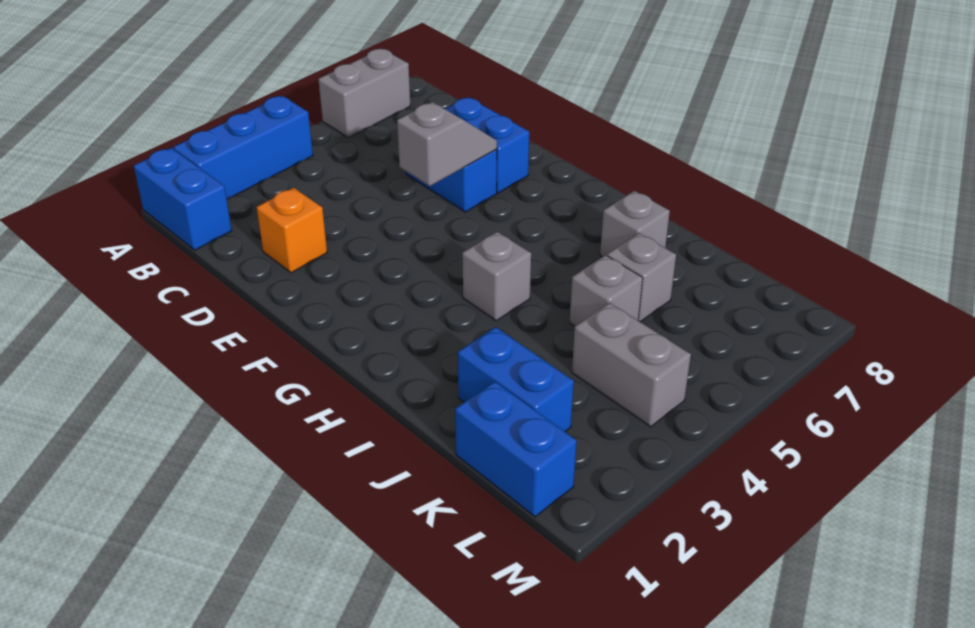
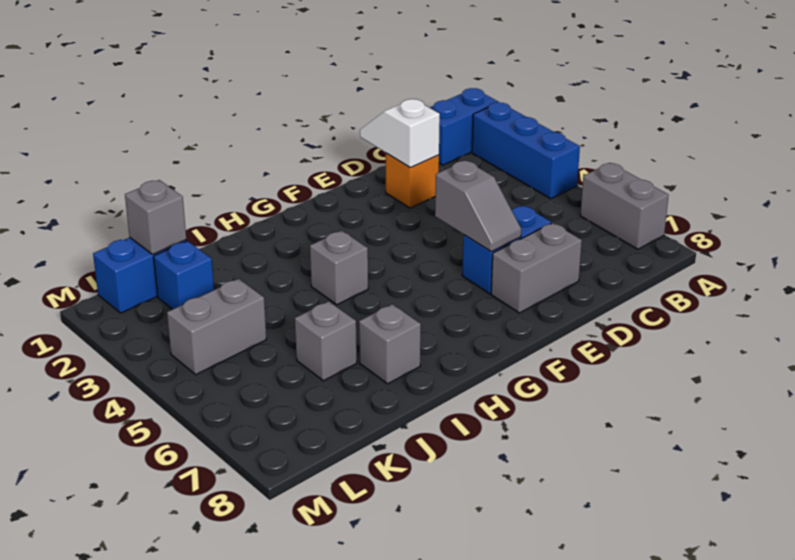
none -> white slope D1:D2 level 2 top 2
blue brick D7:E7 level 1 -> grey brick D7:E7 level 1
blue brick J2:K2 level 1 -> blue brick K2 level 1
grey brick J5 level 1 -> grey brick K1 level 2

